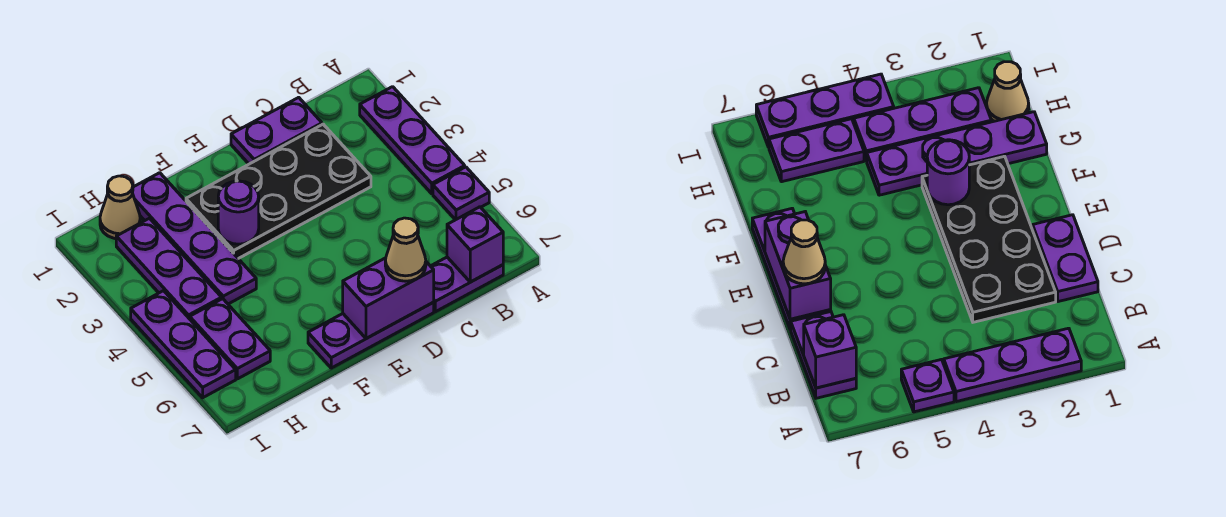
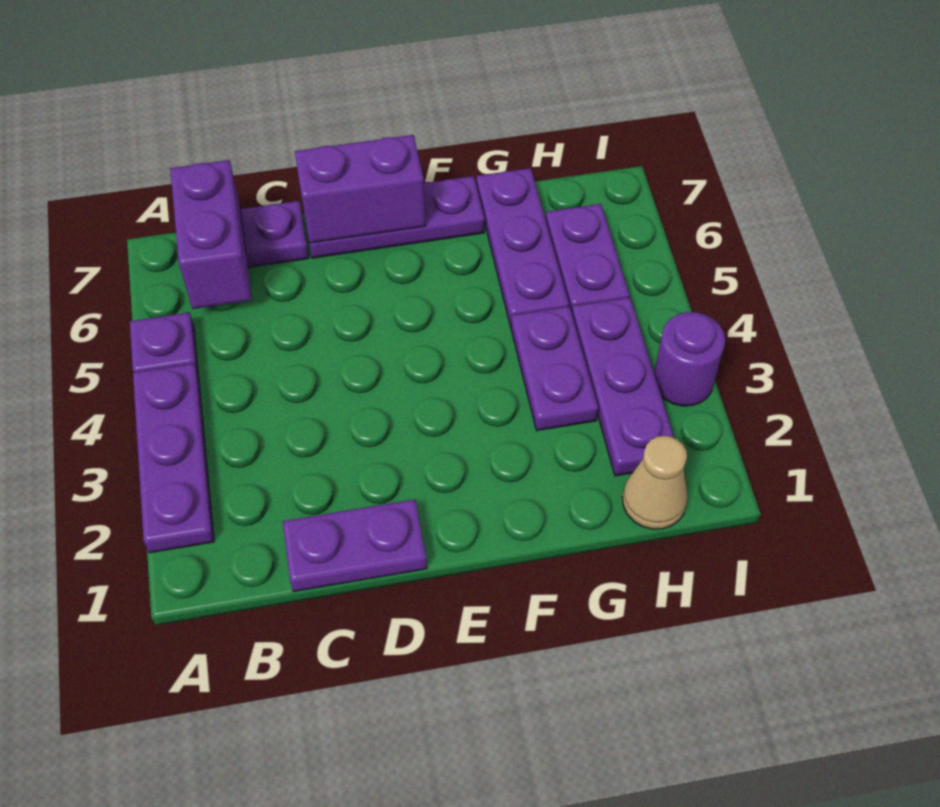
purple brick B7 level 2 -> purple brick B6:B7 level 2
black plate C2:F3 level 1 -> none
tan cone D7 level 3 -> none
purple round brick F3 level 2 -> purple round brick I3 level 1
purple plate G1:G4 level 1 -> purple plate G3:G4 level 1
purple plate I4:I6 level 1 -> purple plate G5:G7 level 1

